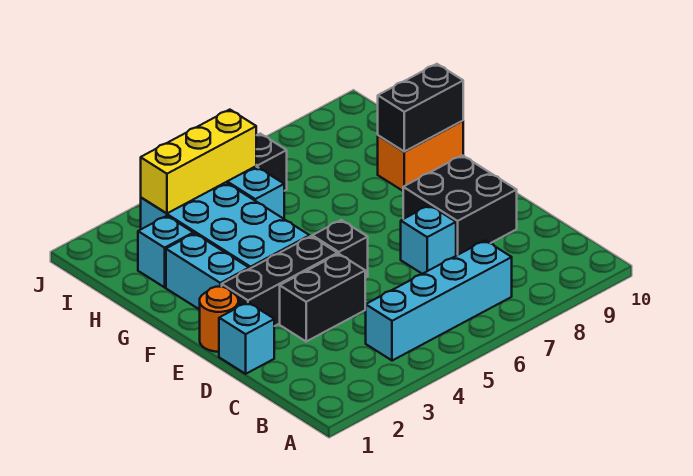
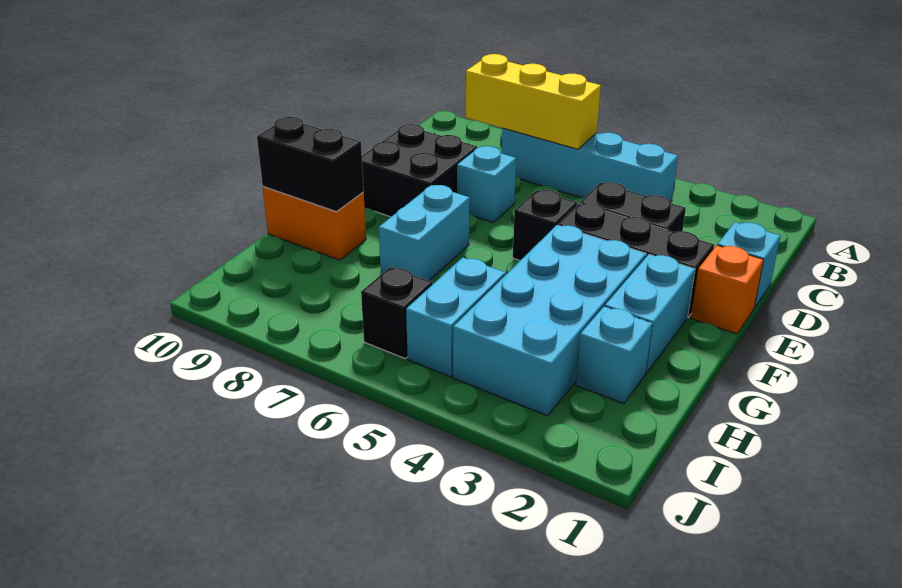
orange round brick E1 level 1 -> orange brick E1 level 1
none -> cyan brick F7:G7 level 1
yellow brick I3:I5 level 2 -> yellow brick B6:B8 level 2

